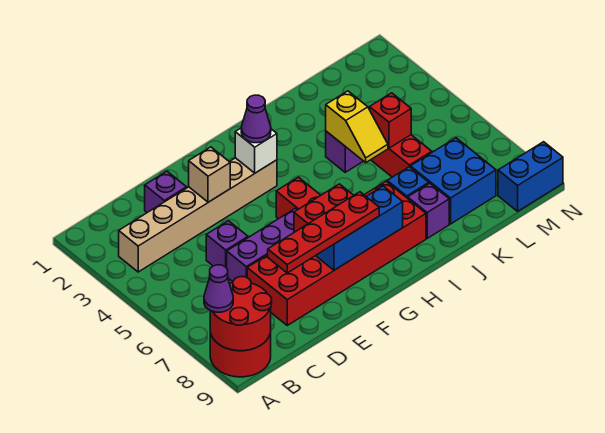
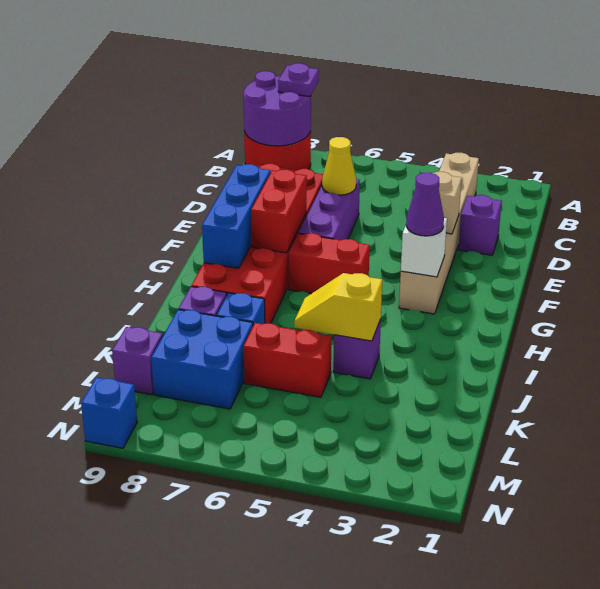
red round brick A8:B9 level 2 -> purple round brick A8:B9 level 2
purple cone A8 level 3 -> purple plate A8 level 3
purple brick D5 level 1 -> purple brick L9 level 1
none -> yellow cone D6 level 2
red plate D8:G8 level 3 -> none
red brick K5 level 2 -> none
blue brick M9:N9 level 1 -> blue brick N9 level 1

